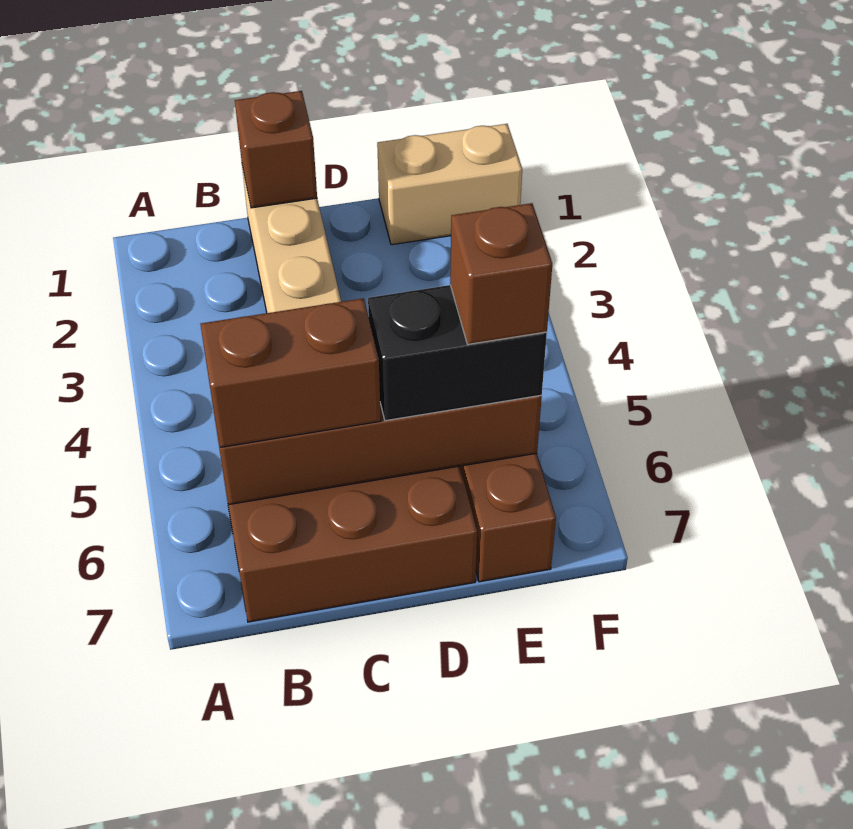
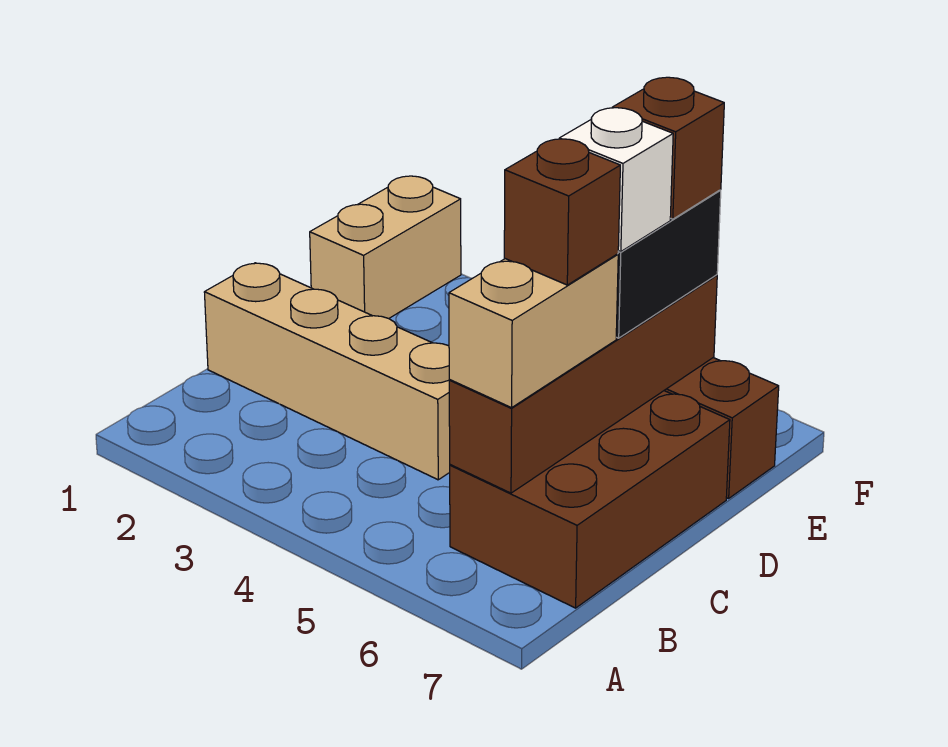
brown brick B6:C6 level 3 -> tan brick B6:C6 level 3
brown brick C1 level 2 -> brown brick C6 level 4
none -> white brick D6 level 4

